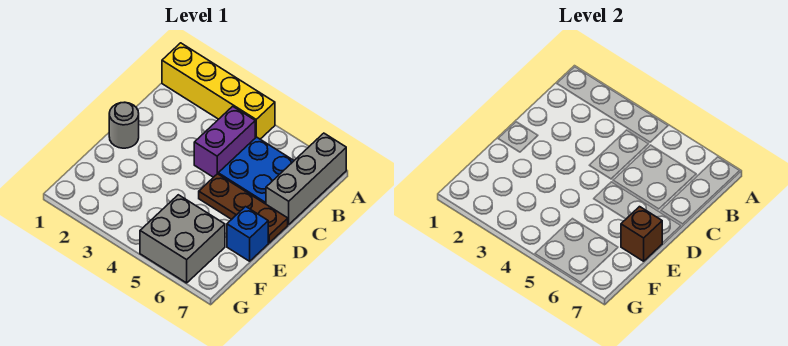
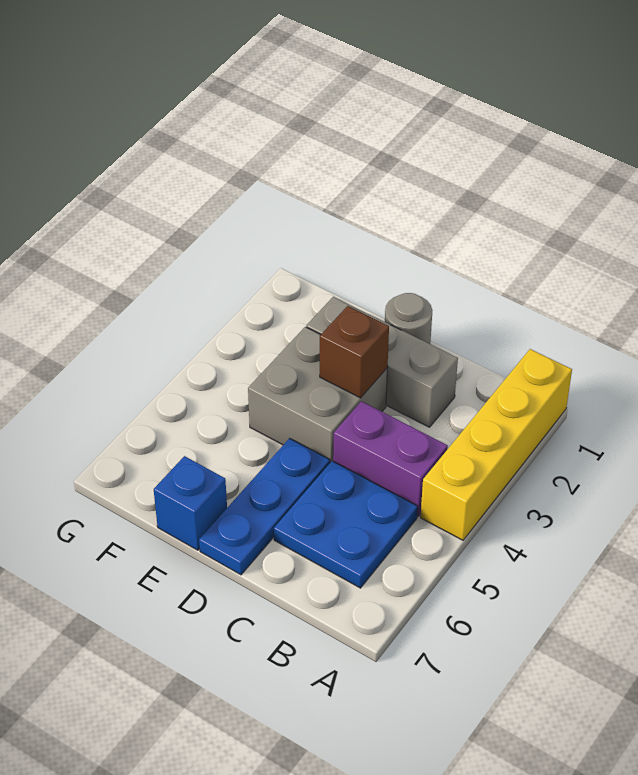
grey brick A7:C7 level 1 -> grey brick C2:E2 level 1
brown plate D5:D7 level 1 -> blue plate D5:D7 level 1
brown brick E7 level 2 -> brown brick D3 level 2
grey brick F5:G6 level 1 -> grey brick D3:E4 level 1

